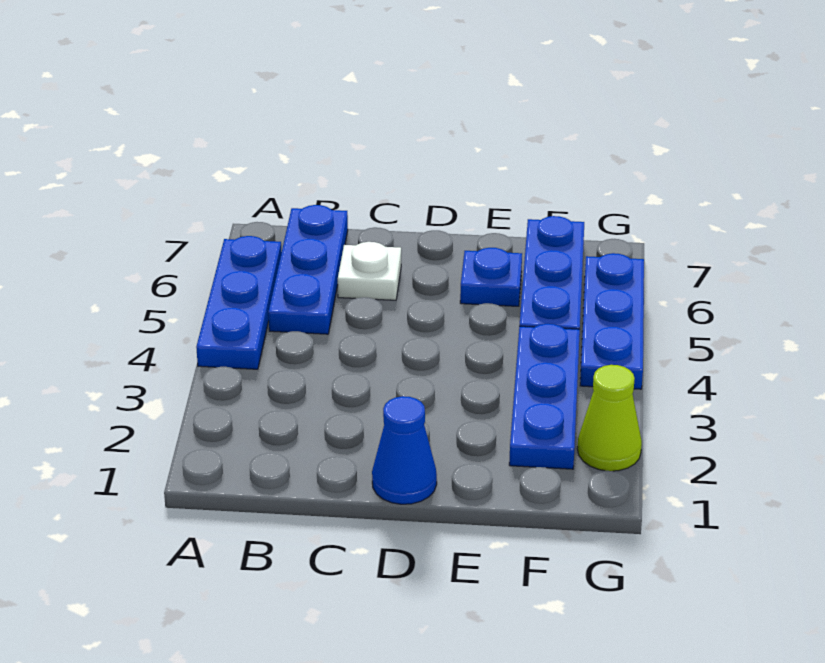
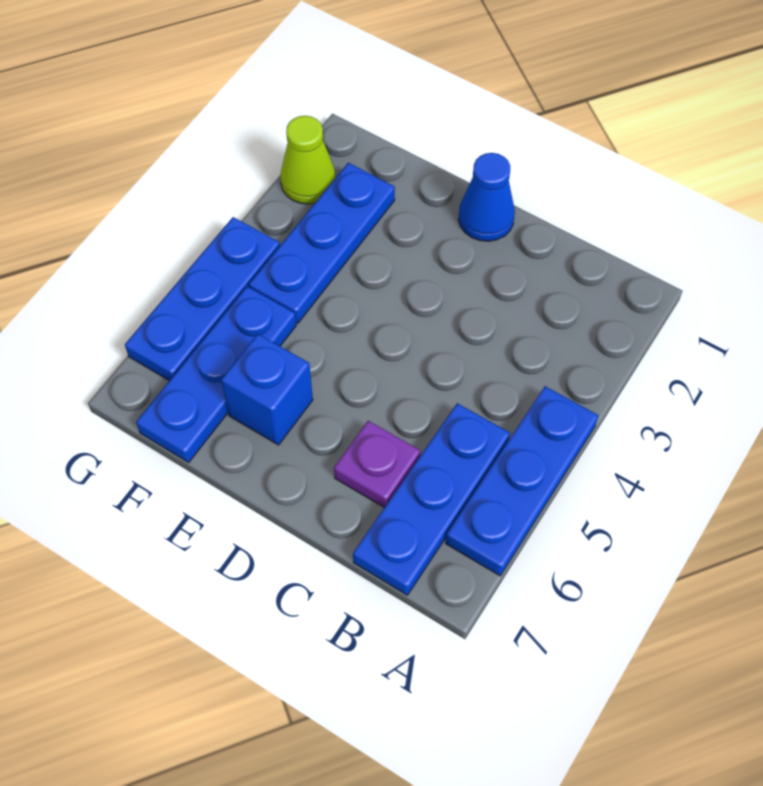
white plate C6 level 1 -> purple plate C6 level 1
blue plate E6 level 1 -> blue brick E6 level 1

